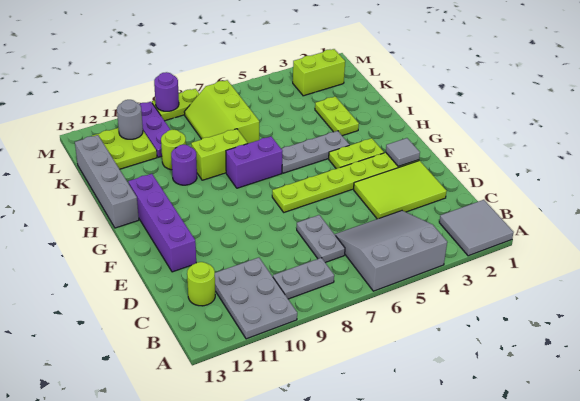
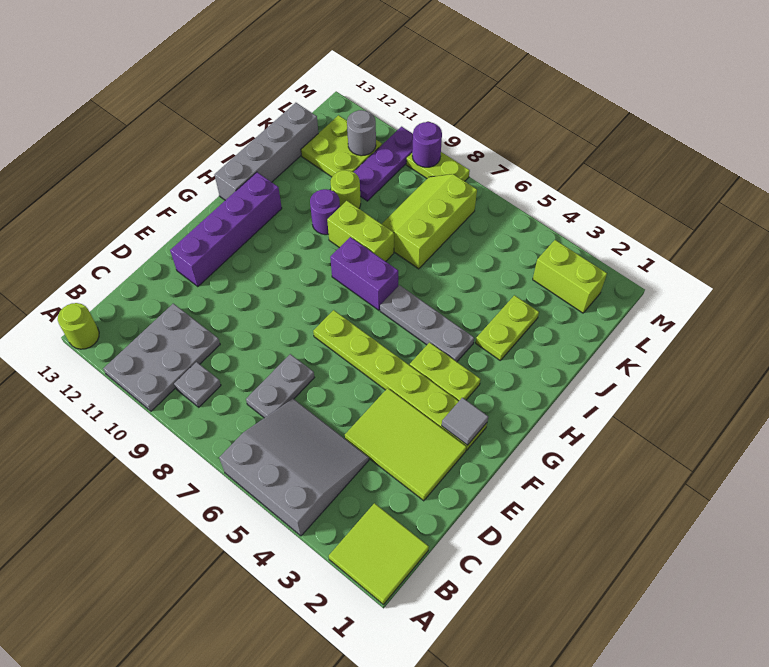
grey tile A1:B2 level 1 -> lime tile A1:B2 level 1
grey plate B8:B9 level 1 -> grey plate B9 level 1
lime round brick C12 level 1 -> lime round brick A13 level 1

